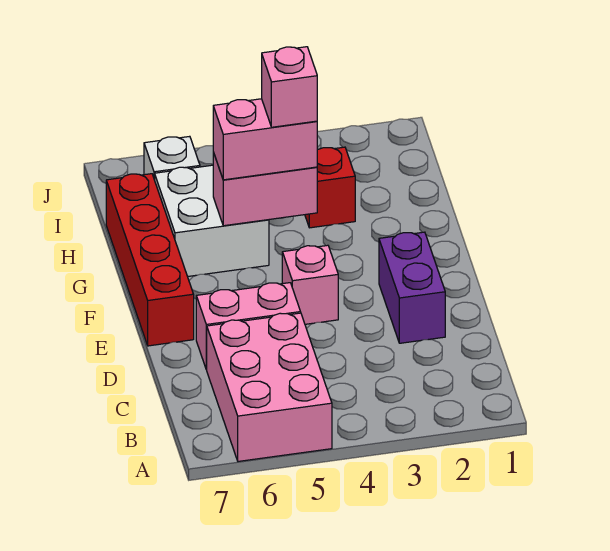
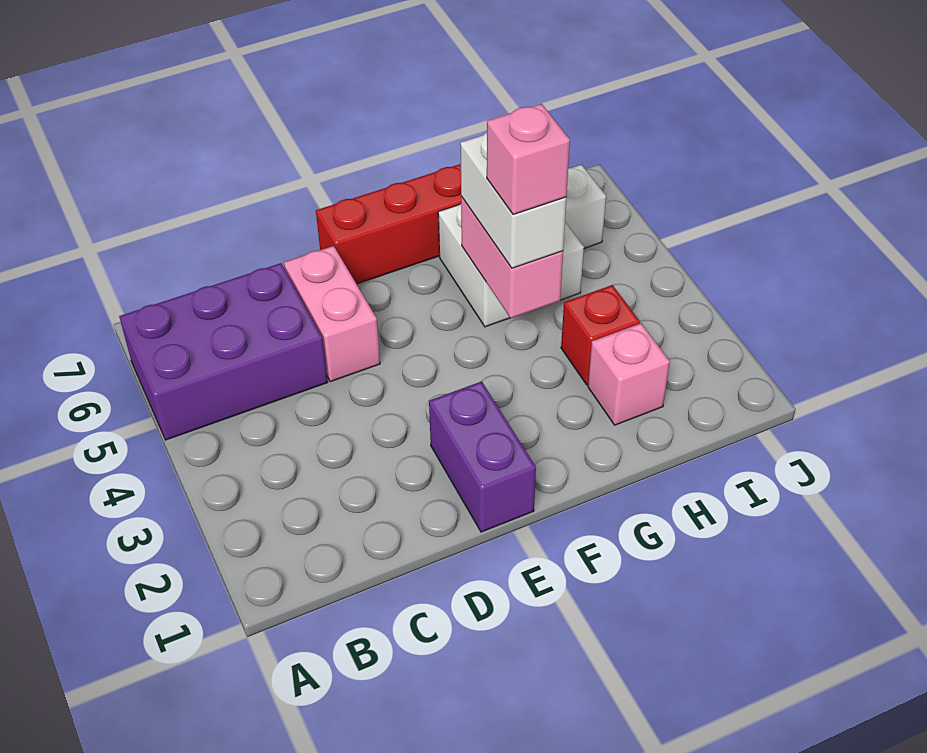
pink brick A5:C6 level 1 -> purple brick A5:C6 level 1
purple brick D2:E2 level 1 -> purple brick E1:E2 level 1
pink brick E4 level 1 -> pink brick H2 level 1
pink brick G4:G5 level 3 -> white brick G4:G5 level 3

